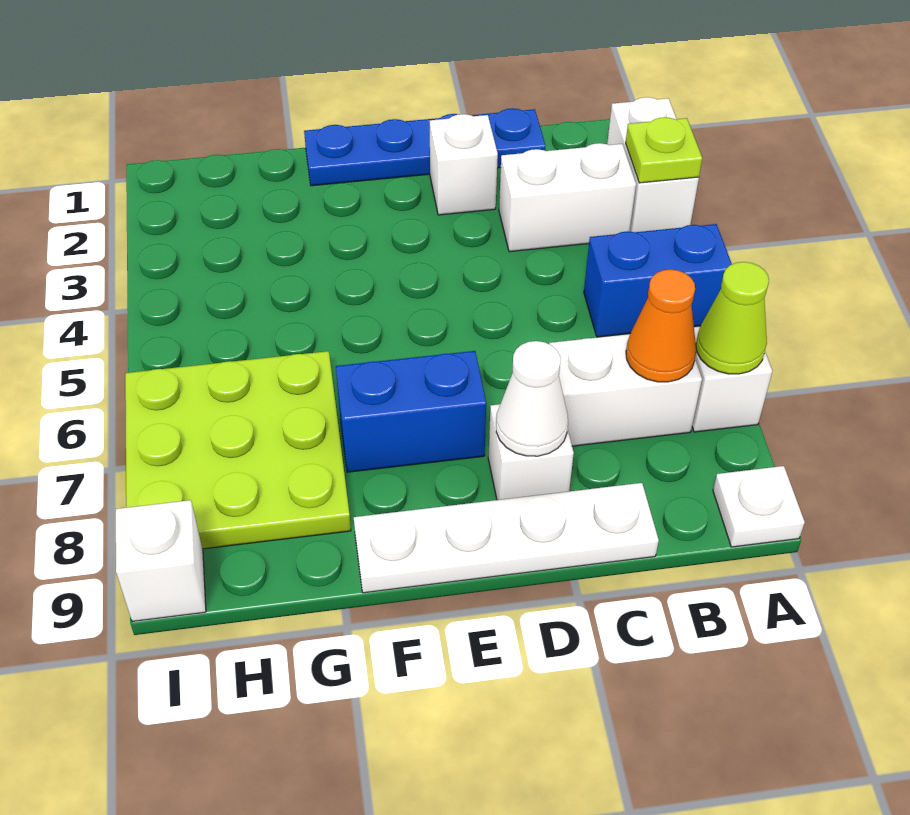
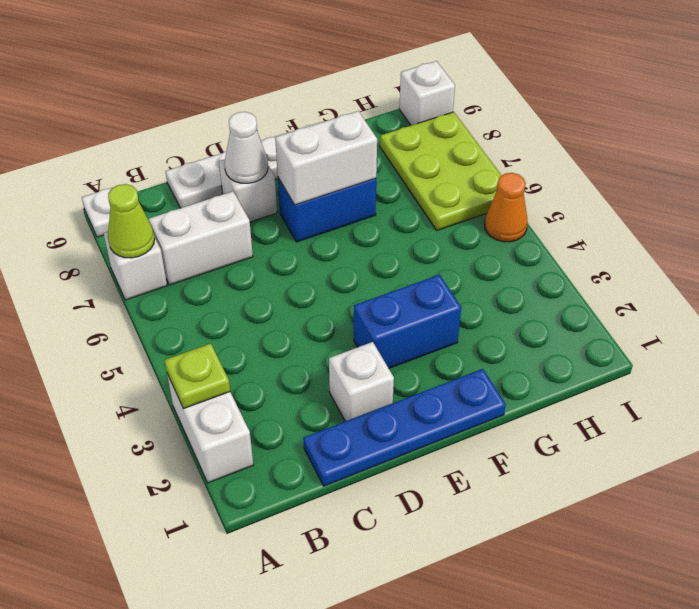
blue brick A5:B5 level 1 -> blue brick E3:F3 level 1
white brick B3:C3 level 1 -> white brick E7:F7 level 2
orange cone B7 level 2 -> orange cone I5 level 1
lime plate G6:I8 level 1 -> lime plate H6:I8 level 1

